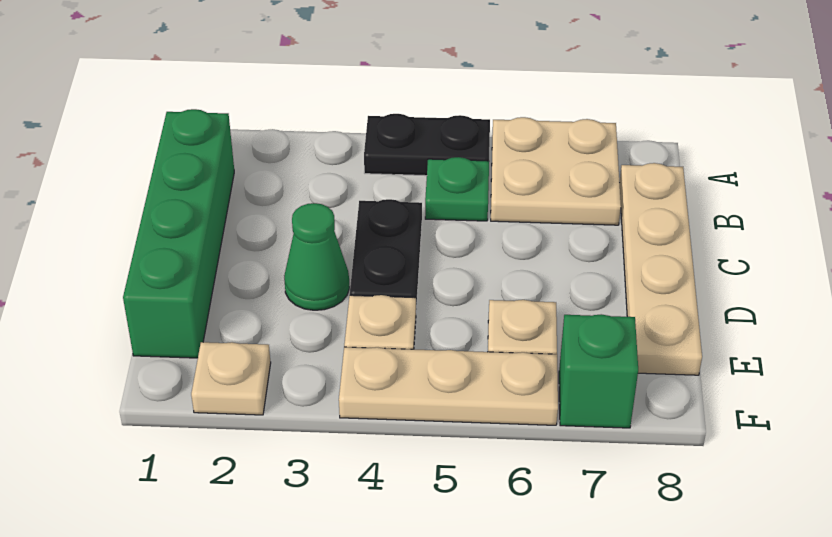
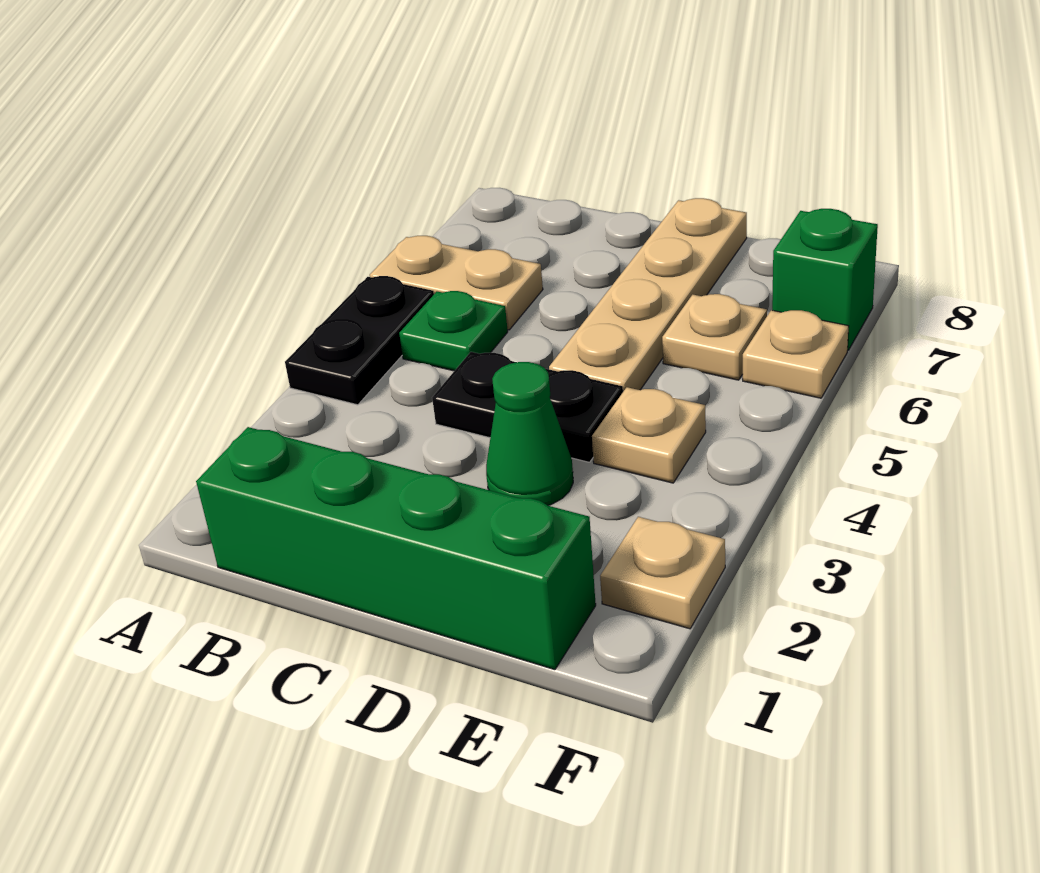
tan plate A6:B7 level 1 -> tan plate A6:B6 level 1
tan plate B8:E8 level 1 -> tan plate D5:D8 level 1
tan plate F4:F6 level 1 -> tan plate F6 level 1

